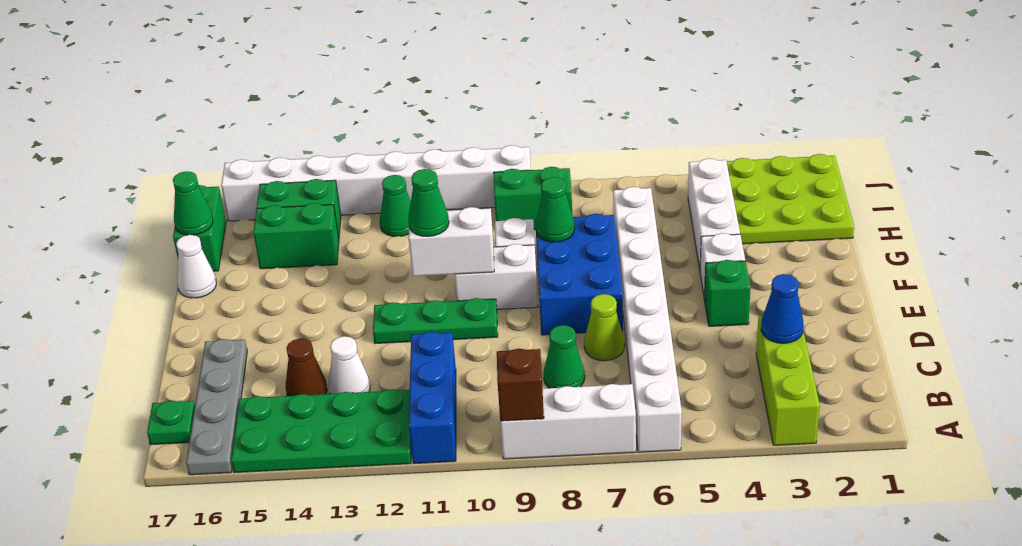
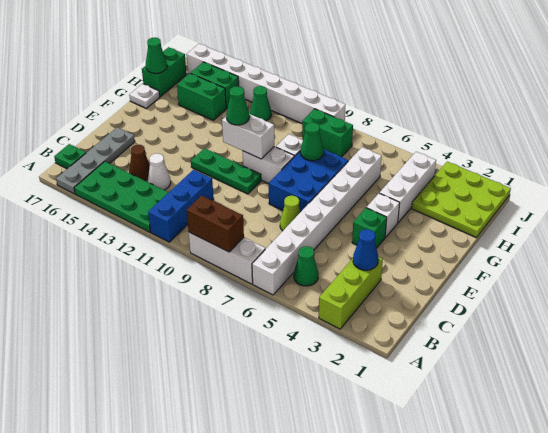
brown brick A9 level 2 -> brown brick A8:A9 level 2
green cone C8 level 1 -> green cone B5 level 1
white cone G17 level 1 -> white plate G17 level 1

